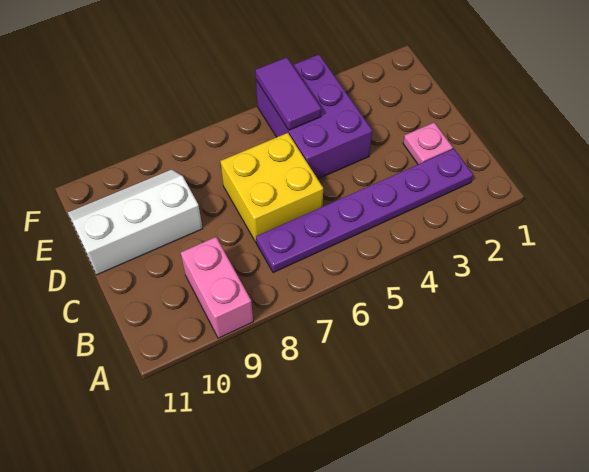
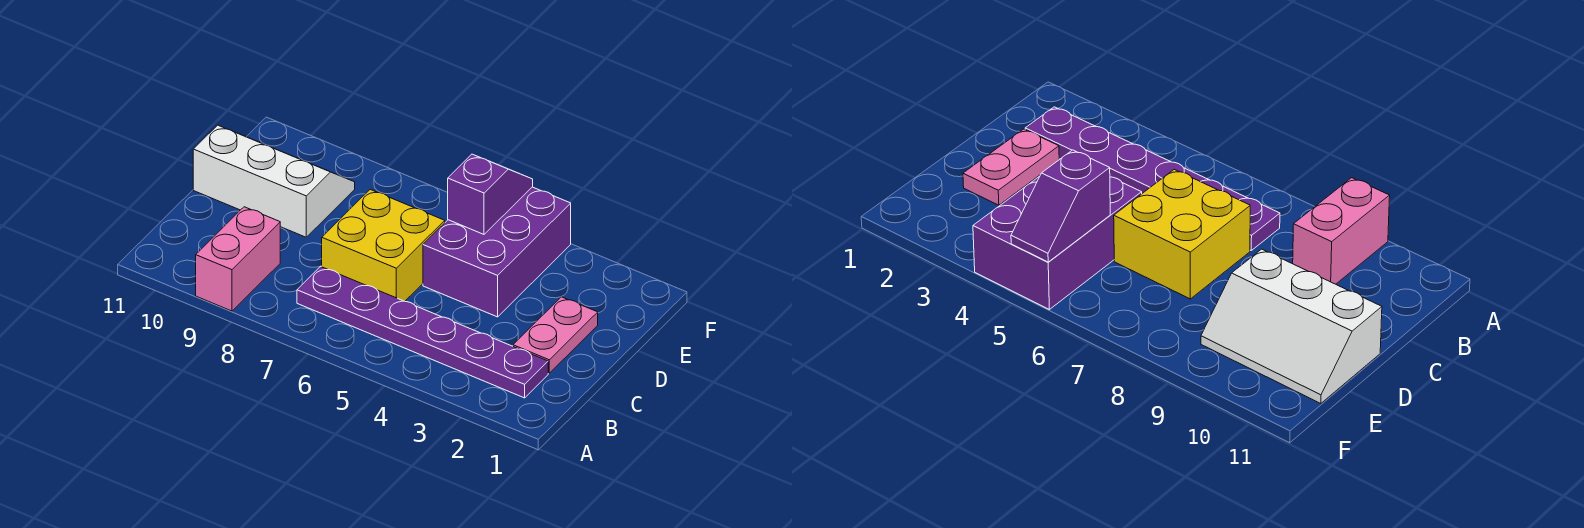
pink plate C2 level 1 -> pink plate C2:D2 level 1
purple tile E5:F5 level 2 -> purple slope E5:F5 level 2 top E

